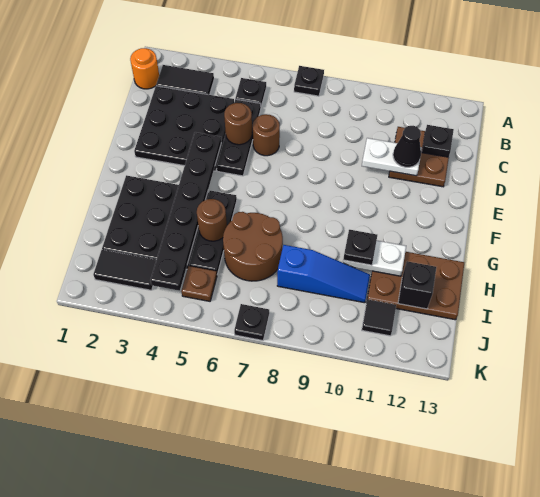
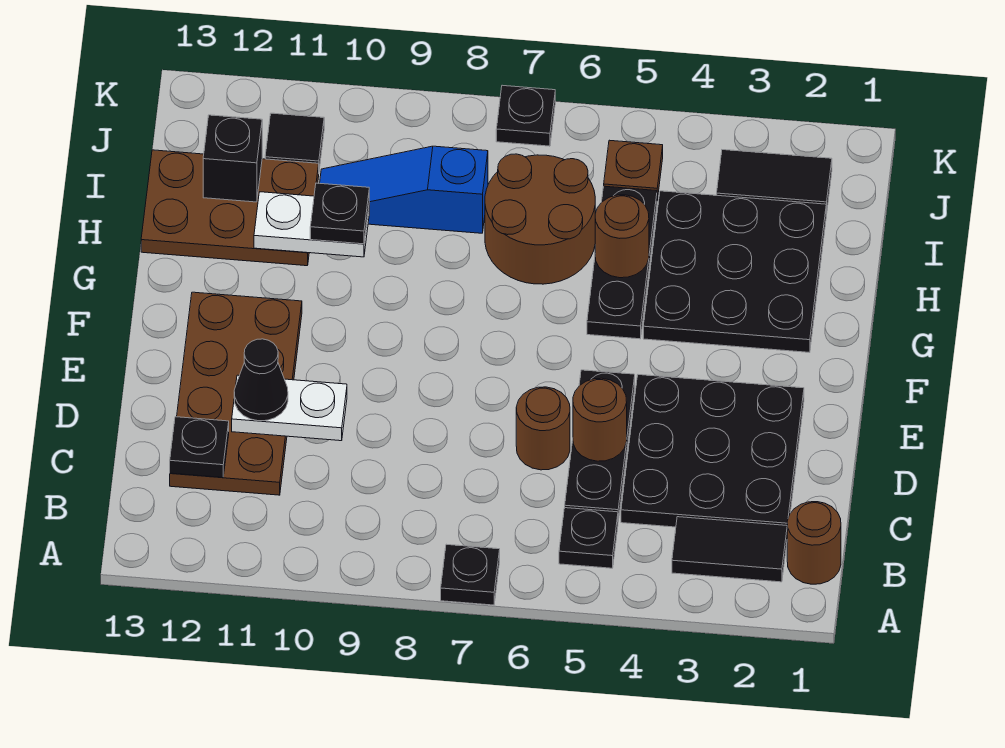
orange round brick B1 level 1 -> brown round brick B1 level 1
brown plate C11:D12 level 1 -> brown plate C11:F12 level 1
black plate E4:J4 level 2 -> none

